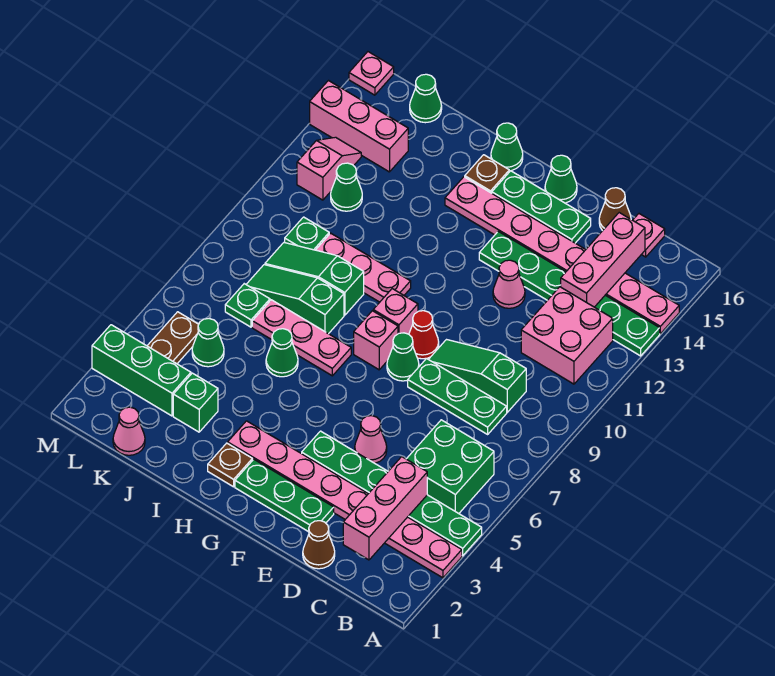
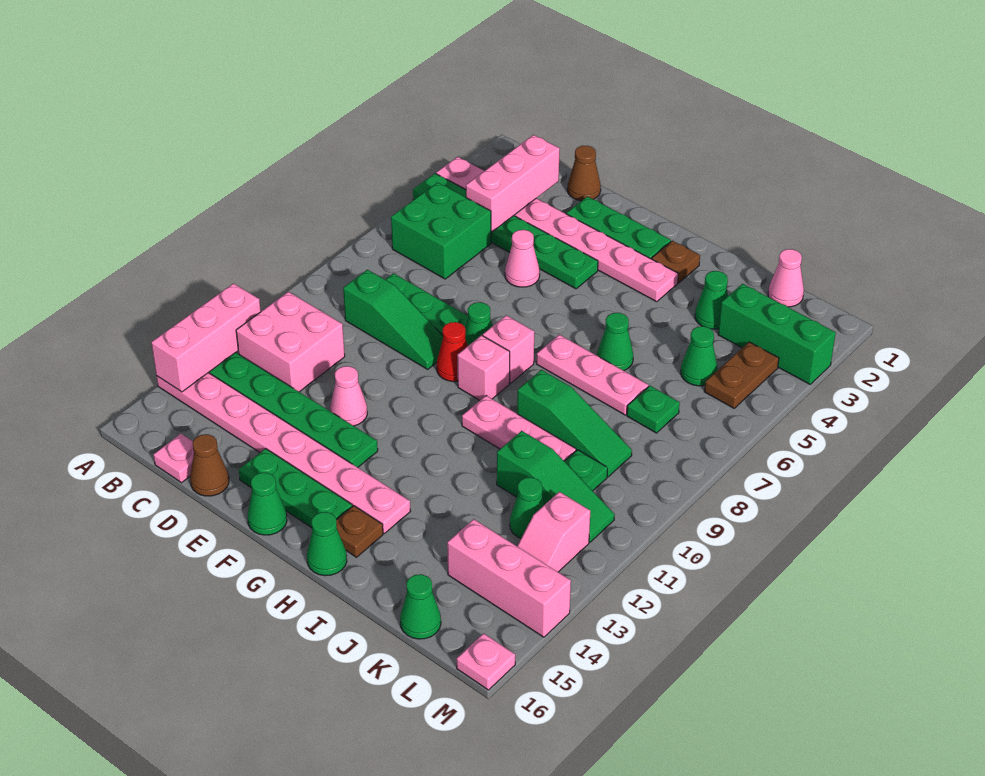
pink brick C13:C15 level 2 -> pink brick A12:A14 level 2
green slope I8:K8 level 1 top I -> green slope J11:L11 level 1 top J
green brick J3 level 1 -> green cone J3 level 1

